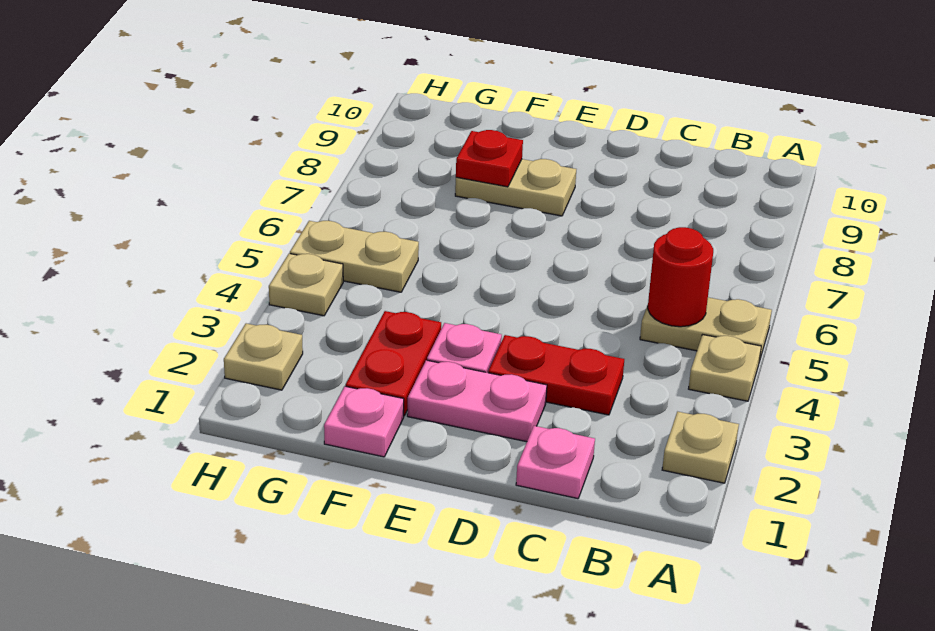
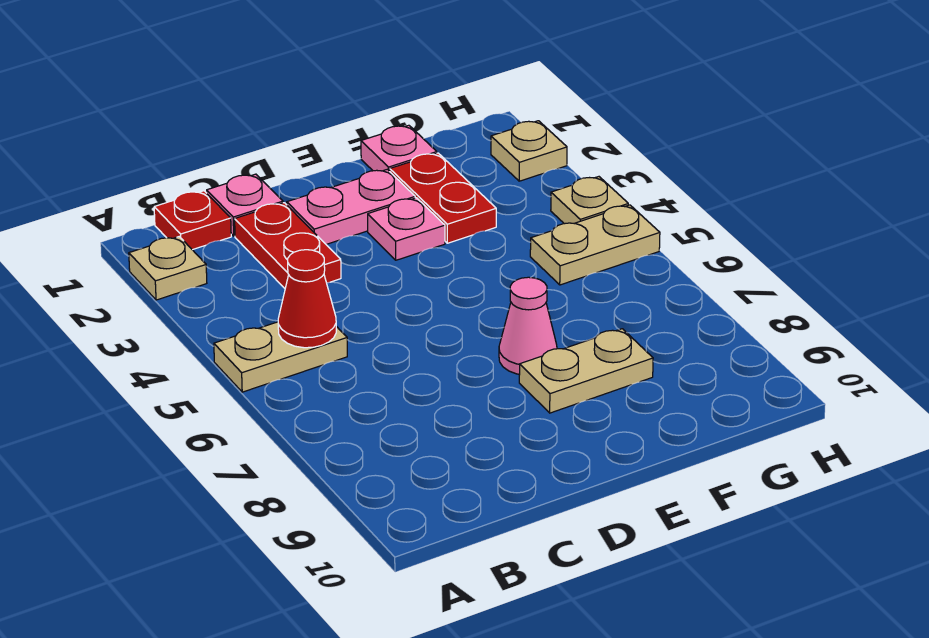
tan plate A4 level 1 -> none
red round brick B5 level 2 -> red cone B5 level 2
red plate C3:D3 level 1 -> red plate C2:C3 level 1
none -> pink cone E7 level 1
red plate F8 level 2 -> red plate B1 level 1

